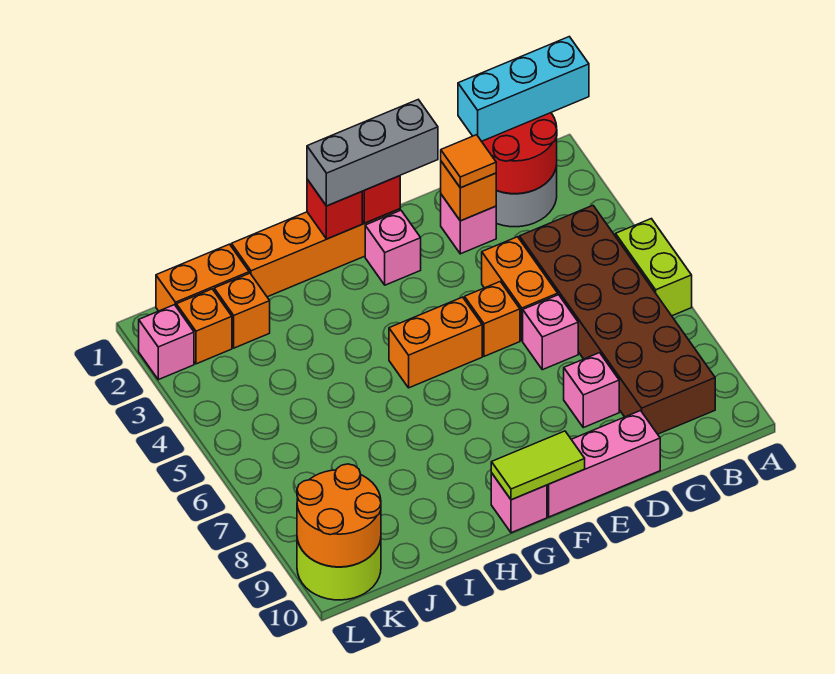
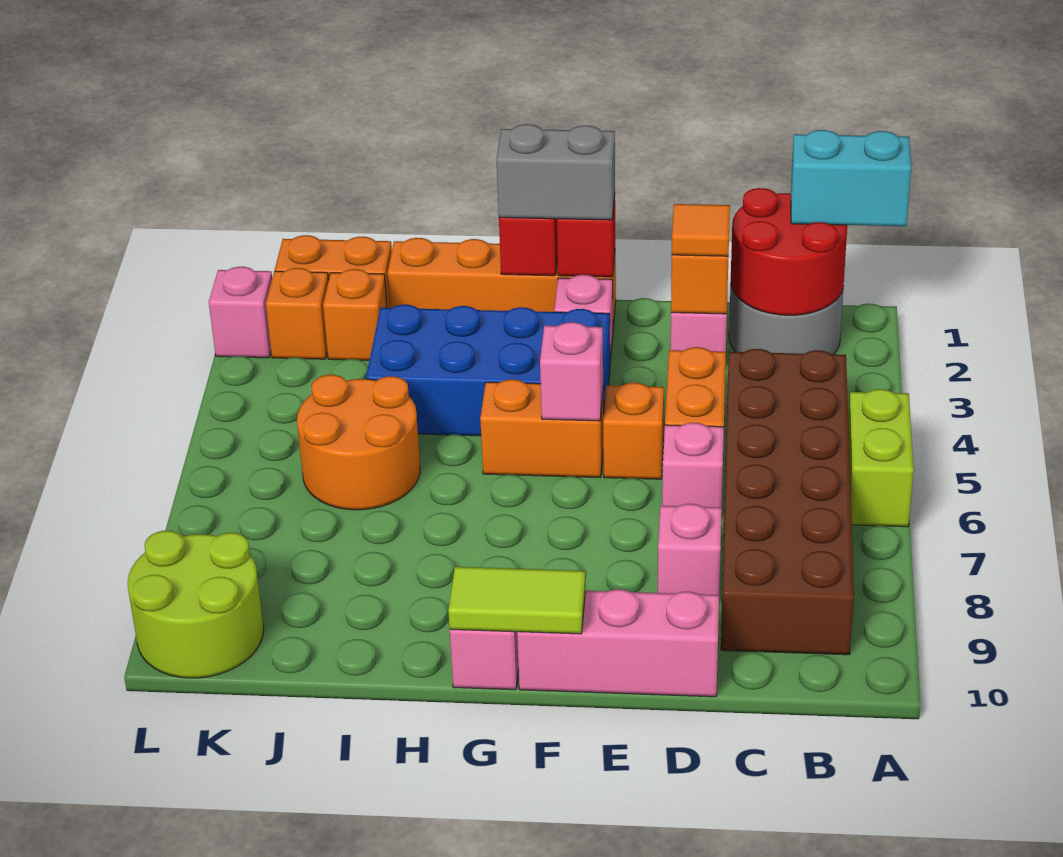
cyan brick A1:C1 level 3 -> cyan brick A1:B1 level 3
grey brick E1:G1 level 3 -> grey brick F1:G1 level 3
none -> blue brick F3:I4 level 1
none -> pink brick F5 level 2
orange round brick K9:L10 level 2 -> orange round brick I5:J6 level 1

